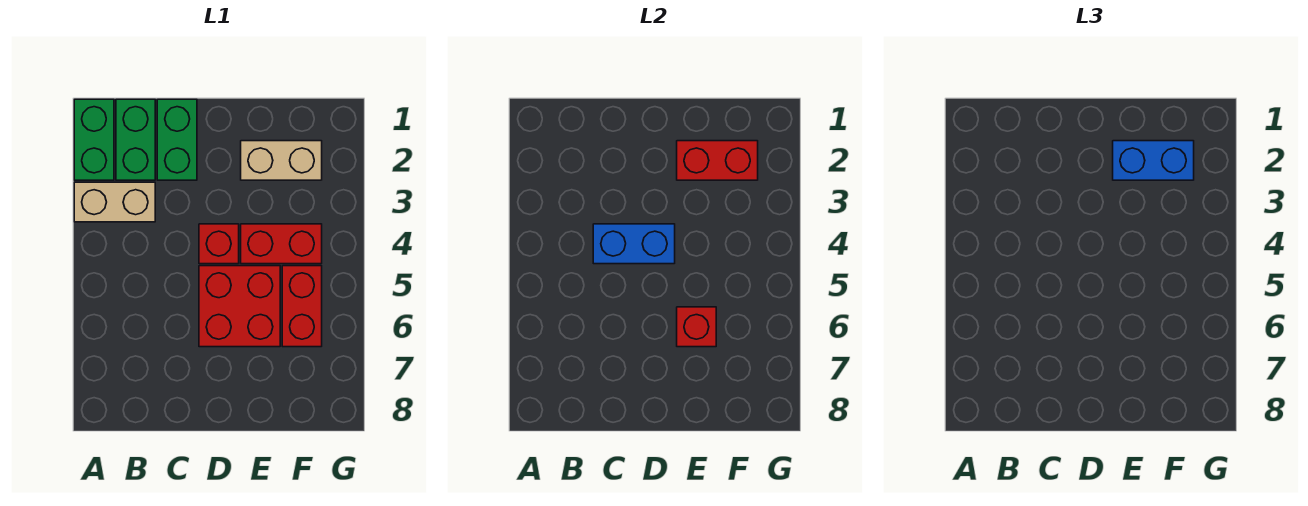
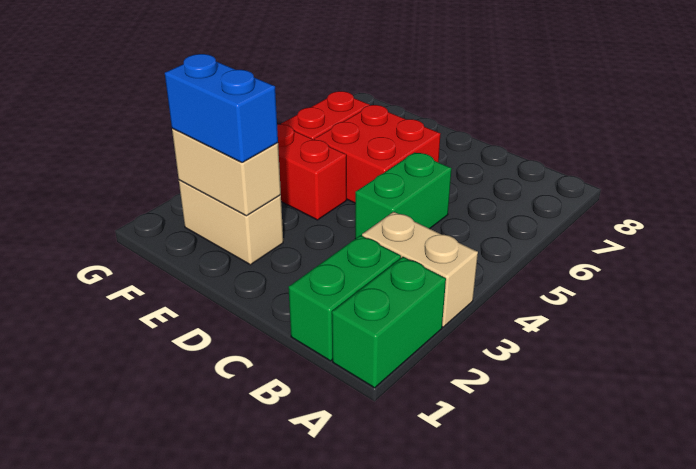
green brick C1:C2 level 1 -> green brick C4:C5 level 1
blue brick C4:D4 level 2 -> none
red brick D4 level 1 -> none
red brick E2:F2 level 2 -> tan brick E2:F2 level 2
red brick E6 level 2 -> none

